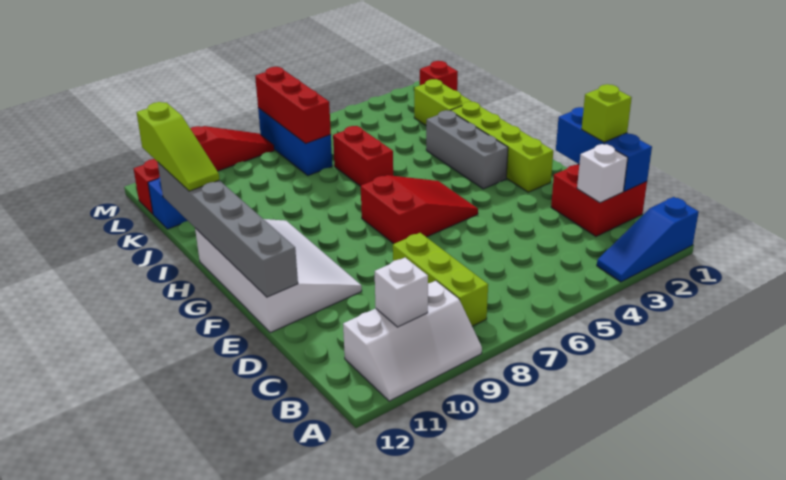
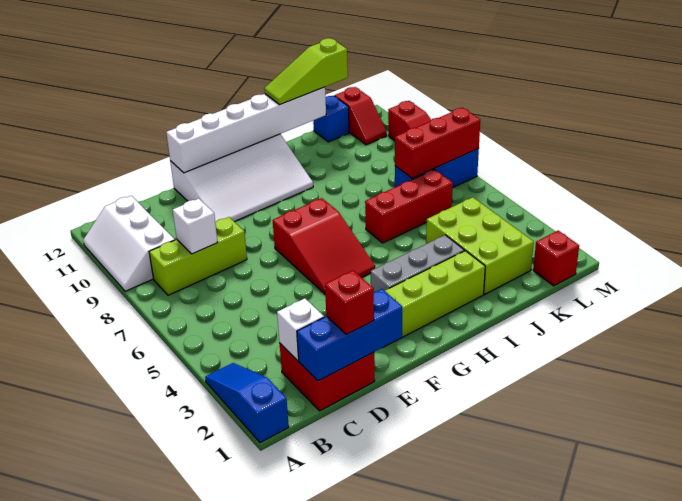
white brick B10 level 2 -> white brick C8 level 2
lime brick D1 level 3 -> red brick D1 level 3
grey brick E12:J12 level 2 -> white brick E12:J12 level 2
red brick I6:J6 level 1 -> red brick I6:K6 level 1
lime brick J2:K2 level 1 -> lime brick J2:K4 level 1

